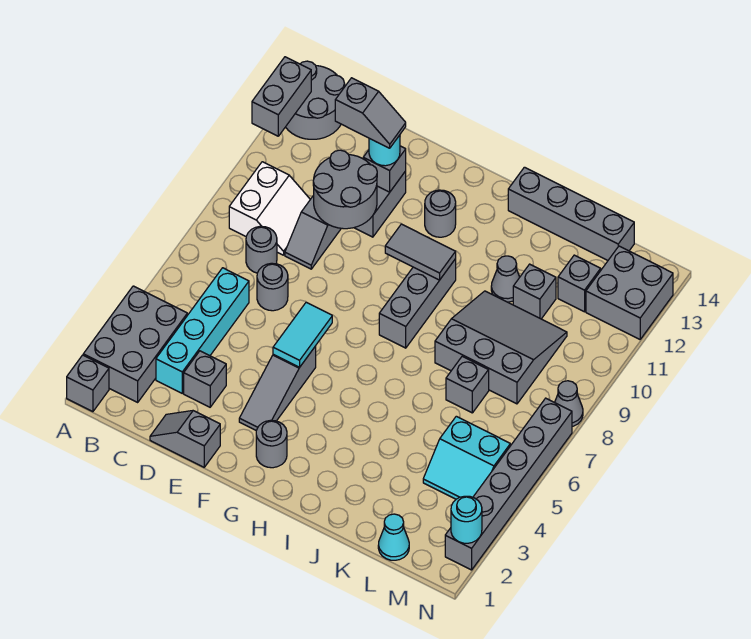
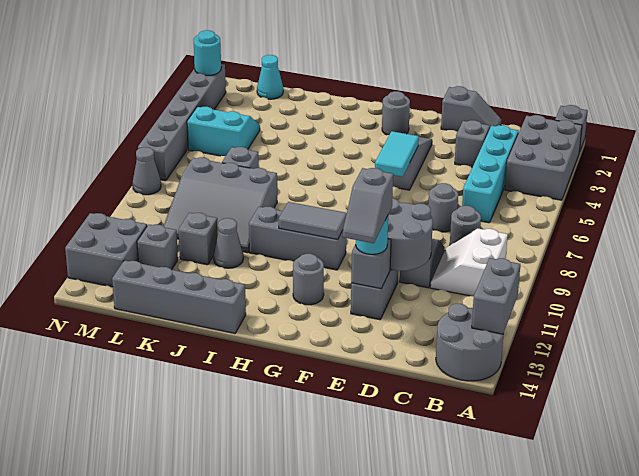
grey slope D12:E12 level 4 top D -> grey slope E12:E13 level 4 top 12
grey brick H8:H10 level 1 -> grey brick G10:I10 level 1

